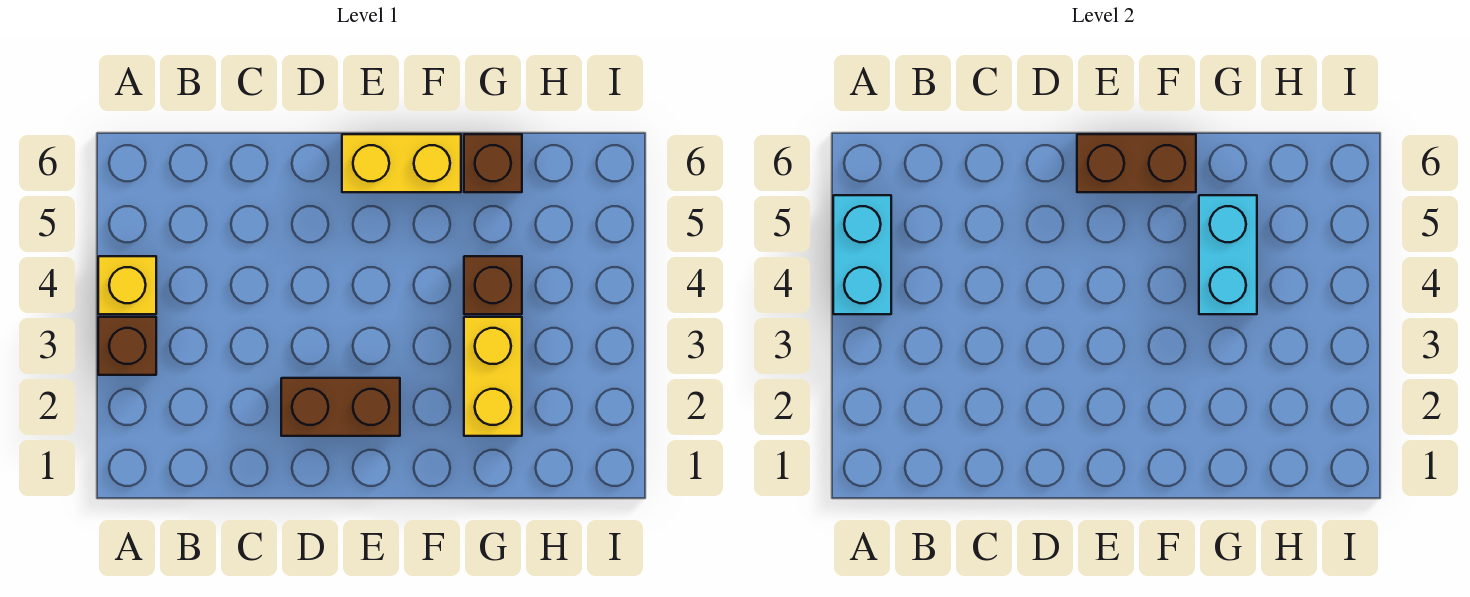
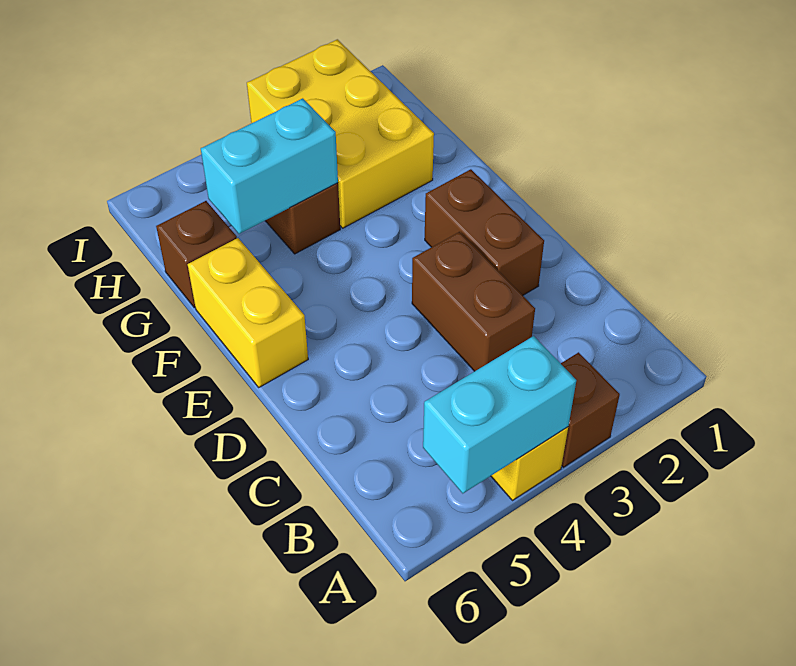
brown brick E6:F6 level 2 -> brown brick C3:D3 level 1
yellow brick G2:G3 level 1 -> yellow brick G2:I3 level 1

